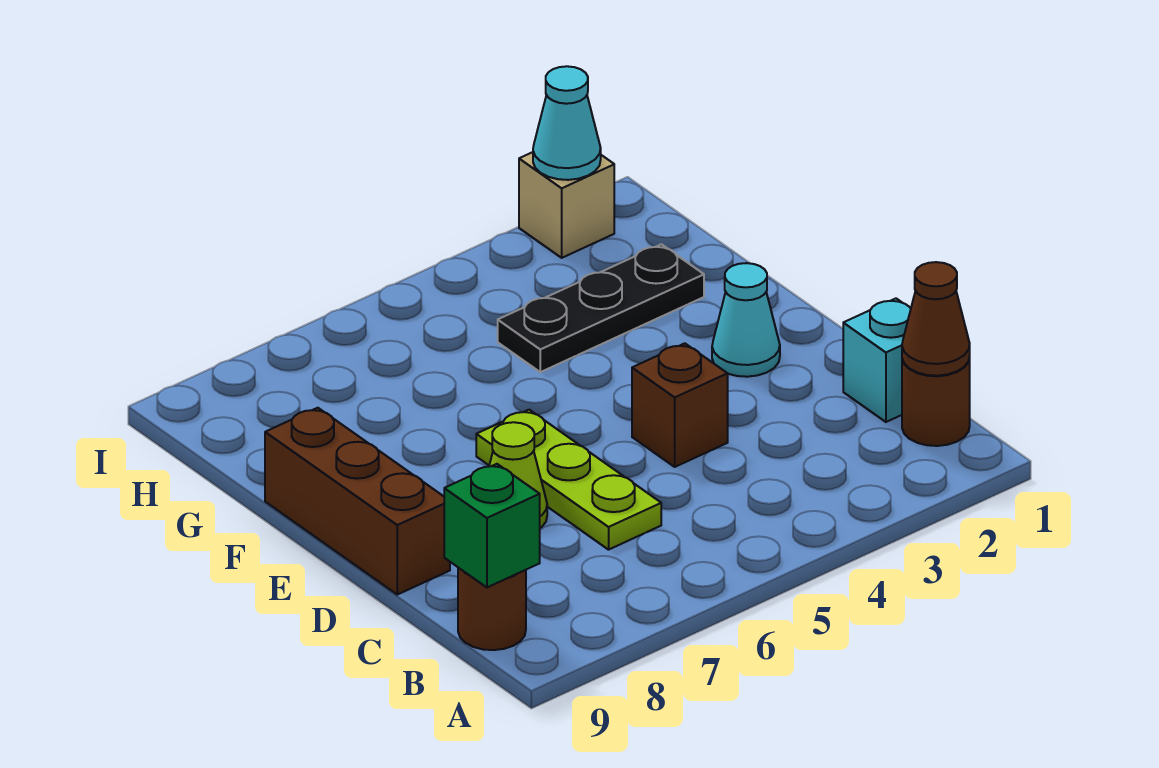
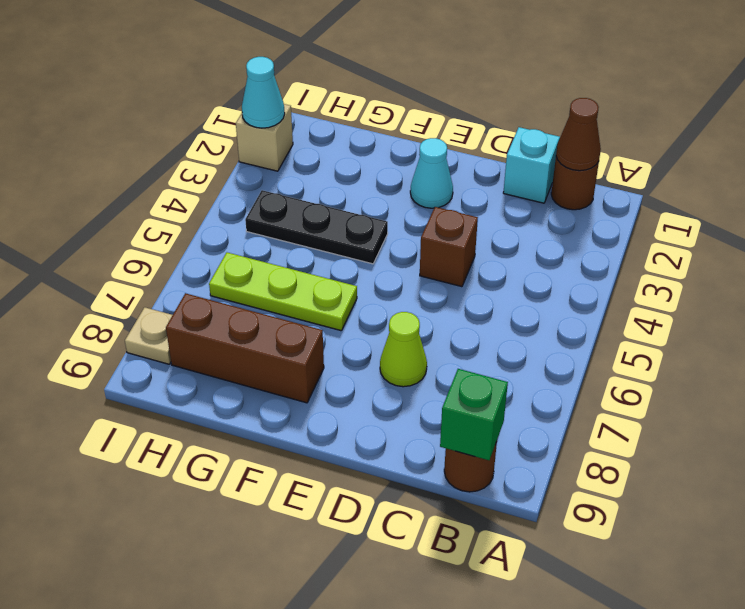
lime plate C6:E6 level 1 -> lime plate F6:H6 level 1
brown brick D9:F9 level 1 -> brown brick F8:H8 level 1
black plate G2:G4 level 1 -> black plate F4:H4 level 1
none -> tan plate I8 level 1

